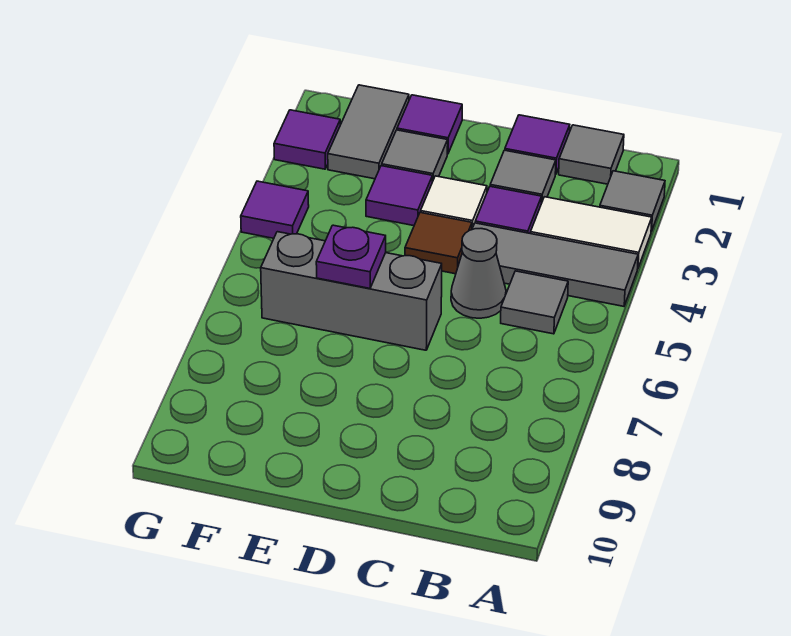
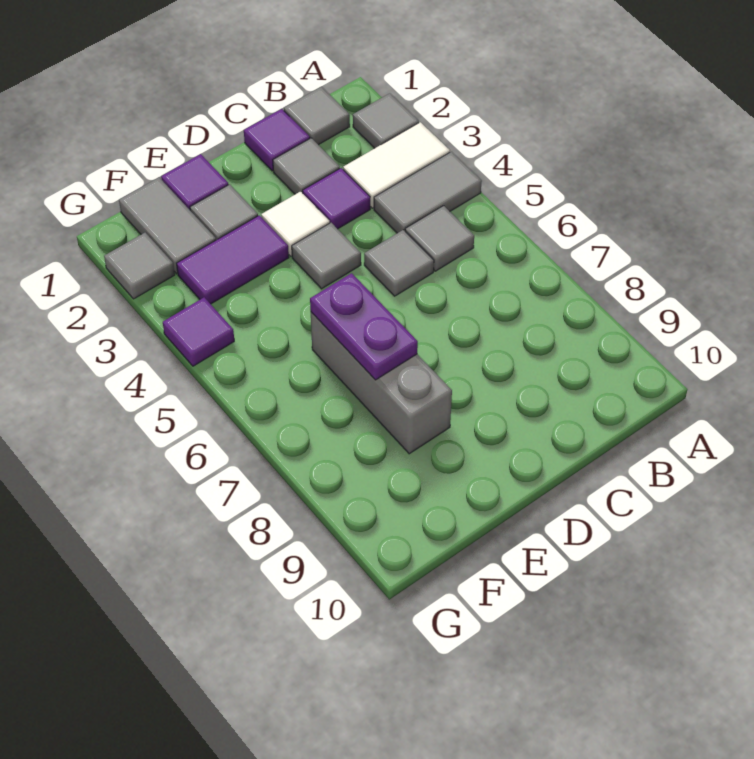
grey tile A4:C4 level 1 -> grey tile A4:B4 level 1
grey cone C5 level 1 -> grey tile C5 level 1
brown tile D4 level 1 -> grey tile D4 level 1
grey brick D6:F6 level 1 -> grey brick E6:E8 level 1
purple tile E3 level 1 -> purple tile E3:F3 level 1
purple plate E6 level 2 -> purple plate E6:E7 level 2
purple tile G2 level 1 -> grey tile G2 level 1

